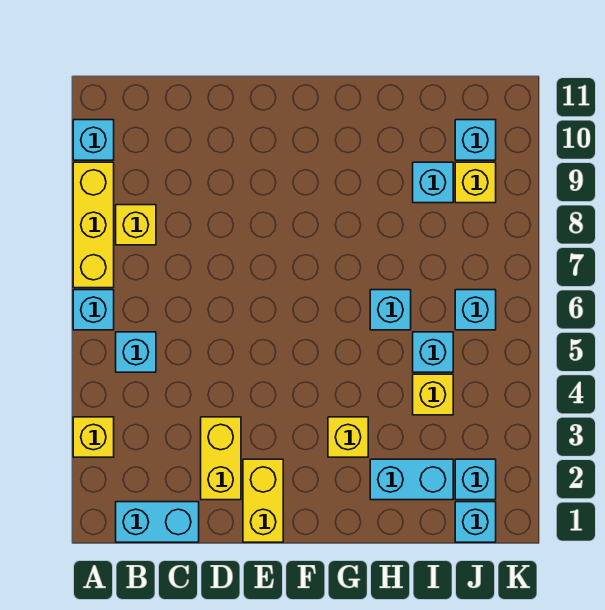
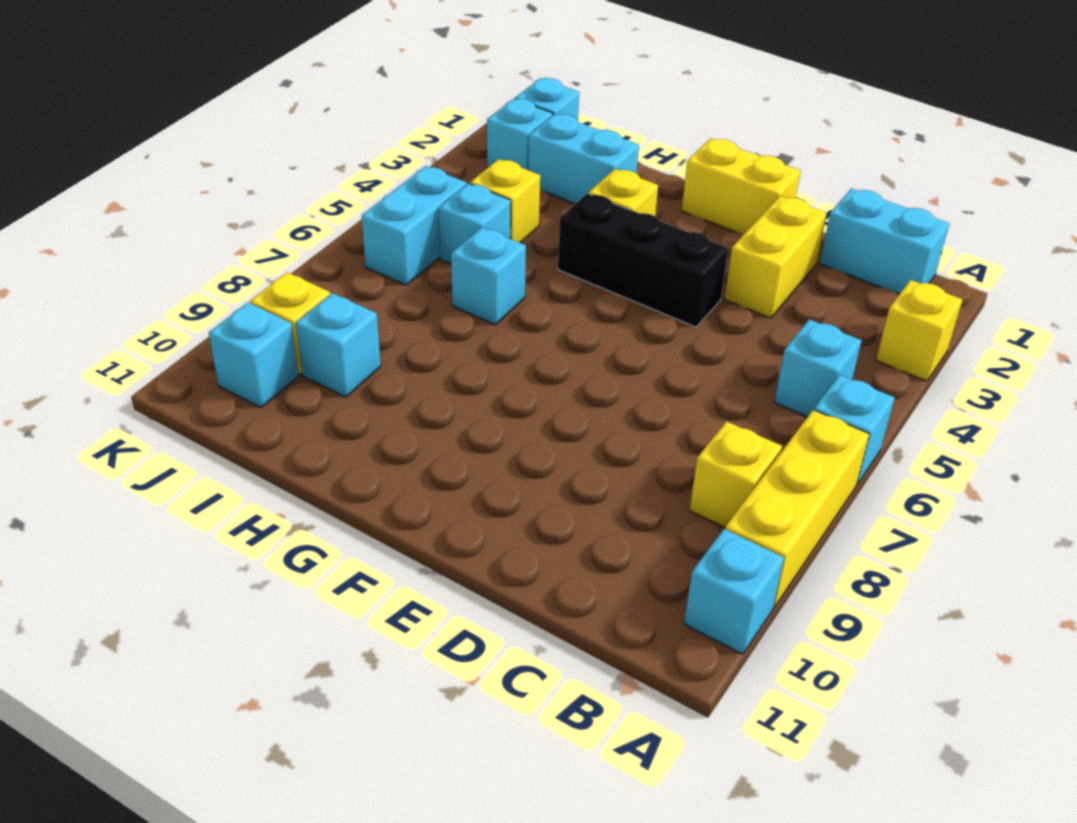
yellow brick E1:E2 level 1 -> yellow brick E1:F1 level 1
none -> black brick E4:G4 level 1
cyan brick J6 level 1 -> cyan brick J5:J6 level 1

